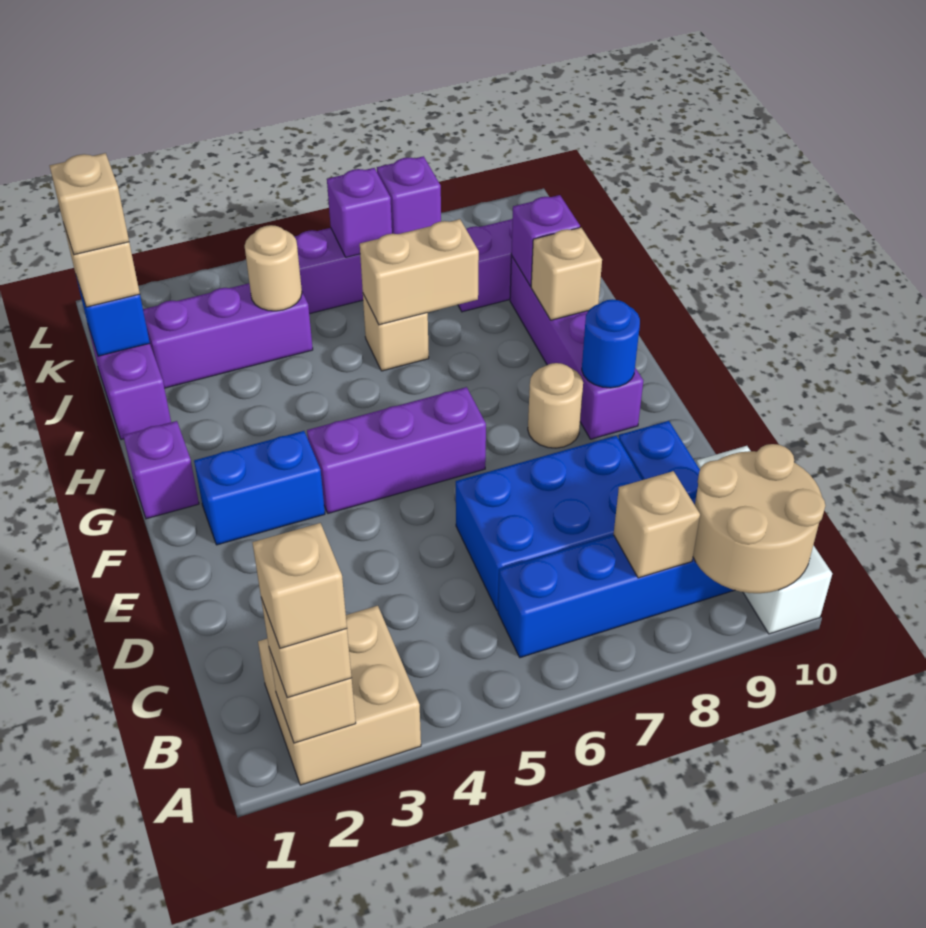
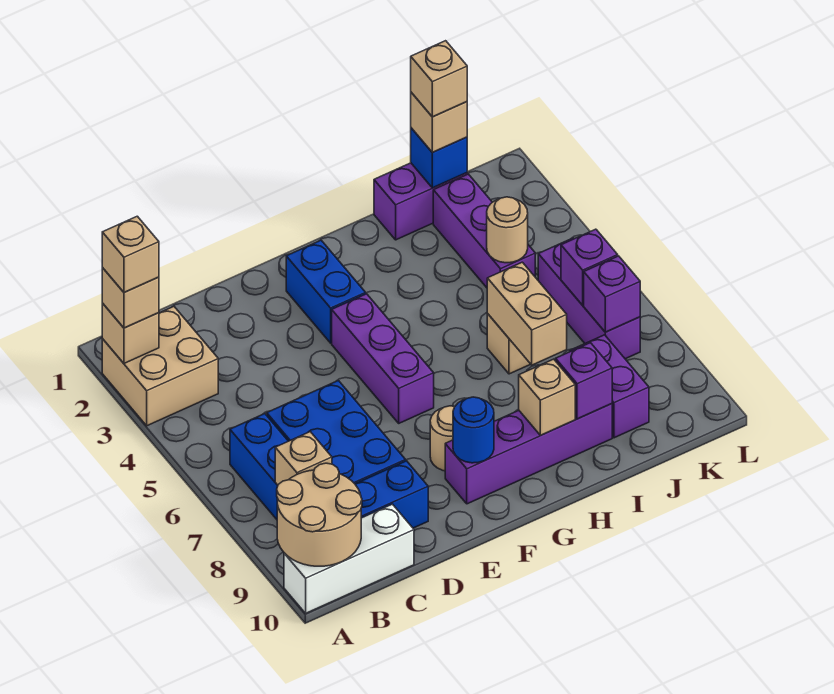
purple brick G1 level 1 -> none

